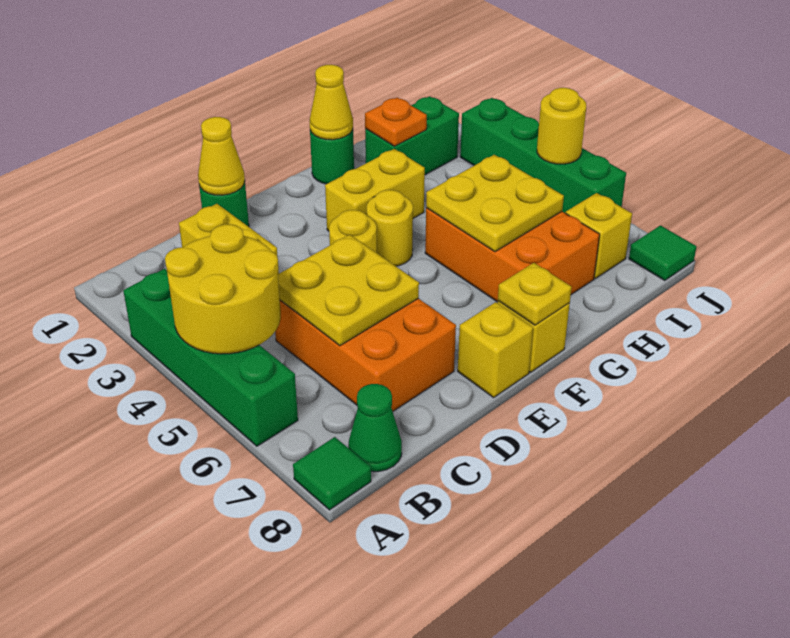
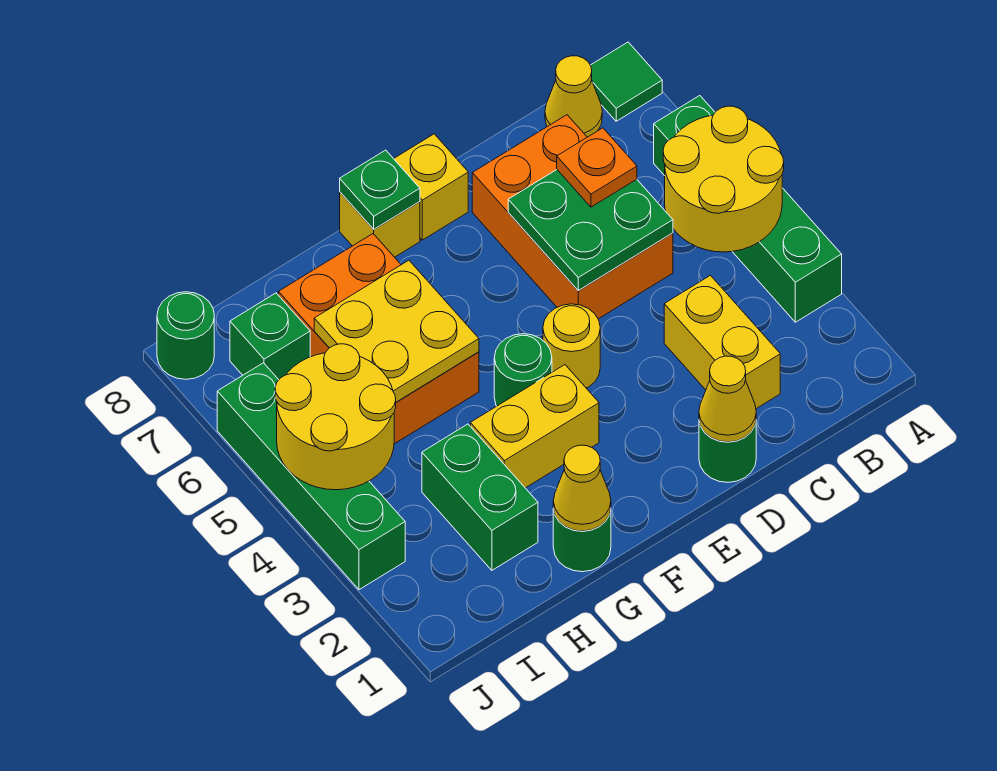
green cone B8 level 1 -> yellow cone B8 level 1
yellow plate C5:D6 level 2 -> green plate C5:D6 level 2
yellow round brick F4 level 1 -> green round brick F4 level 1
yellow plate F8 level 2 -> green plate F8 level 2
green brick H2:I2 level 1 -> green brick H2:H3 level 1
orange plate H2 level 2 -> orange plate C6 level 3
yellow brick I7 level 1 -> green brick I7 level 1
yellow round brick J5 level 2 -> yellow round brick I4:J5 level 2
green tile J8 level 1 -> green round brick J8 level 1

